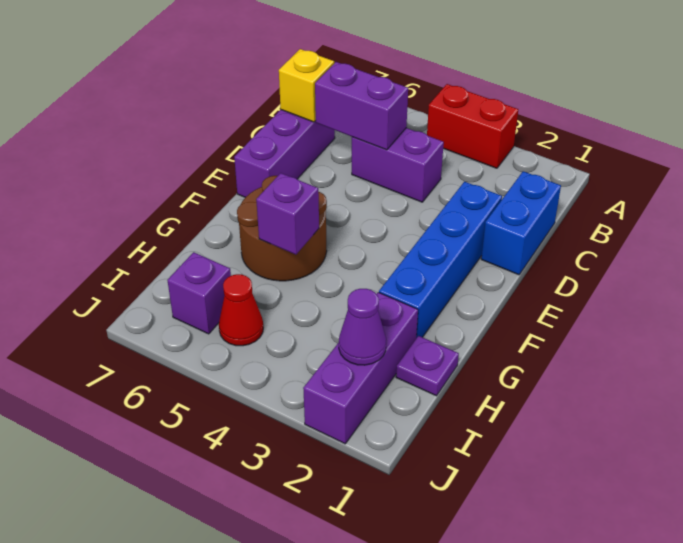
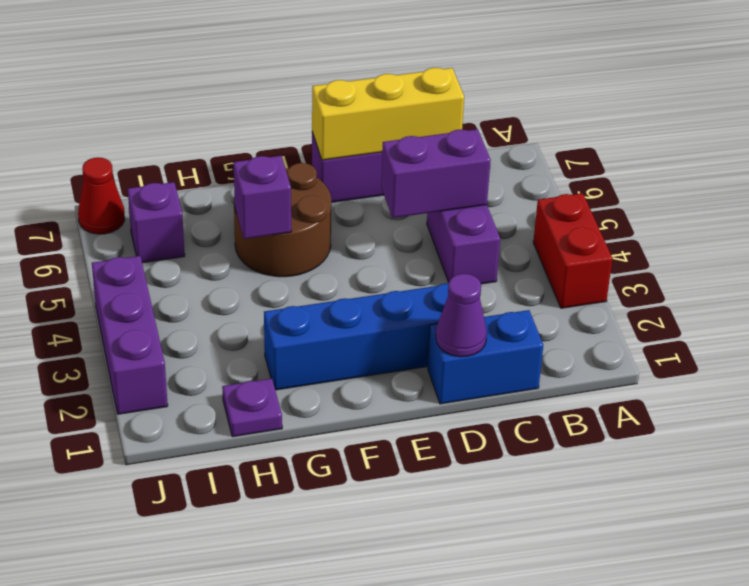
purple brick C5:C6 level 2 -> purple brick C5:D5 level 2
yellow brick C7 level 2 -> yellow brick C7:E7 level 2
purple brick H2:J2 level 1 -> purple brick J2:J4 level 1
purple cone I2 level 2 -> purple cone D1 level 2
red cone I5 level 1 -> red cone J7 level 1

